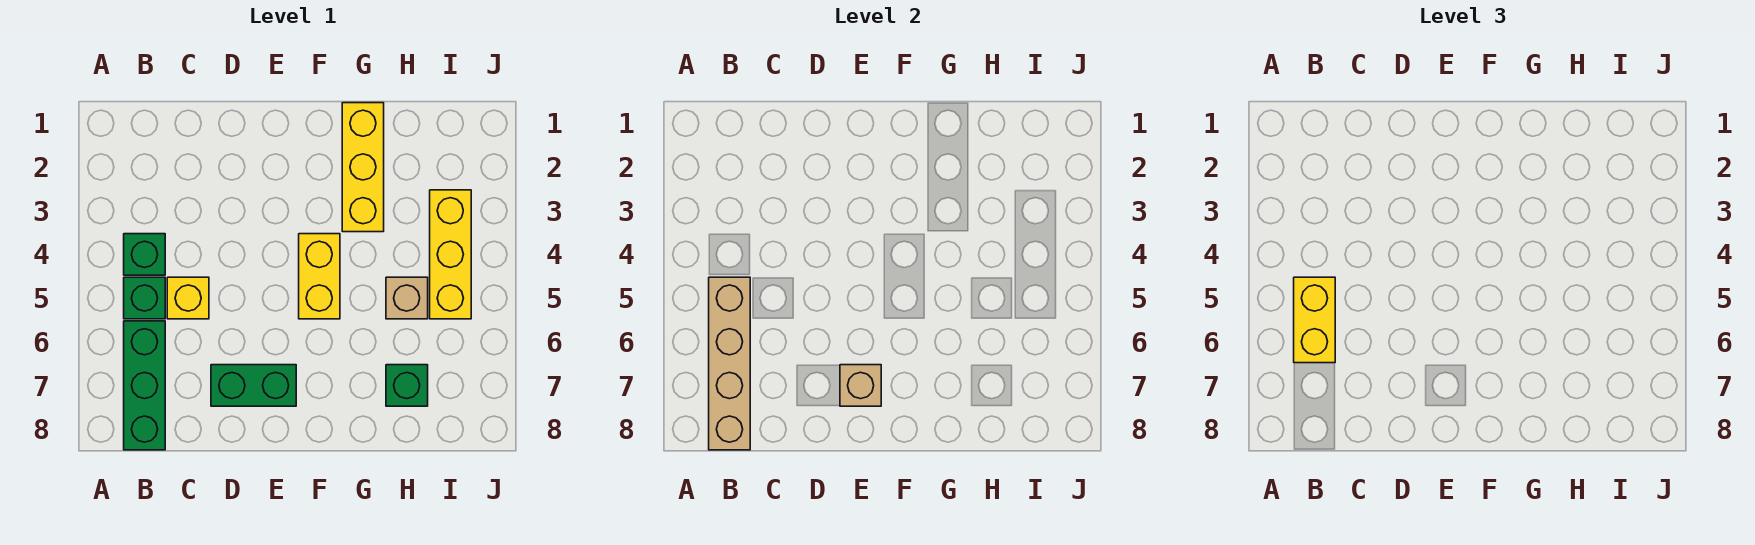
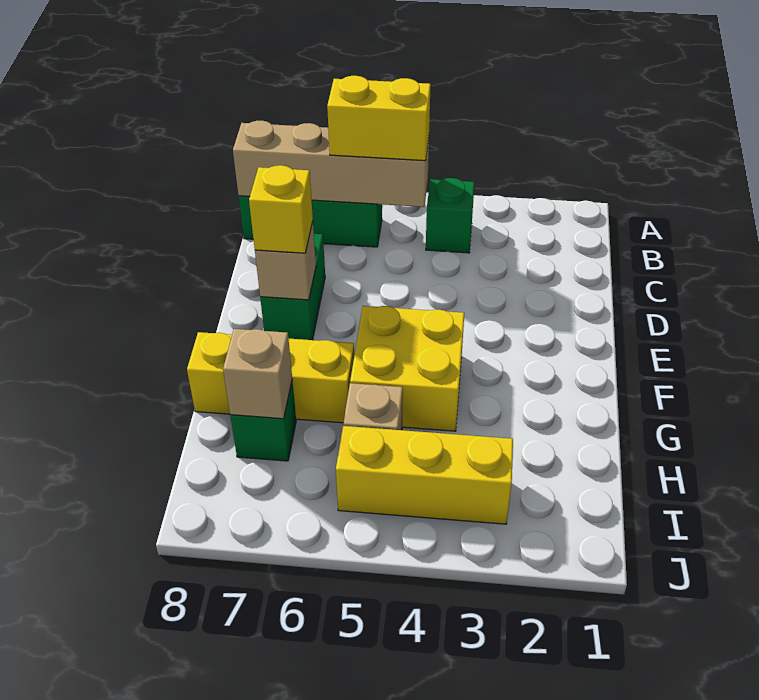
green brick B5 level 1 -> none
yellow brick C5 level 1 -> yellow brick E7 level 3
yellow brick F4:F5 level 1 -> yellow brick F4:G5 level 1
yellow brick G1:G3 level 1 -> yellow brick G6:G8 level 1
none -> tan brick H7 level 2

